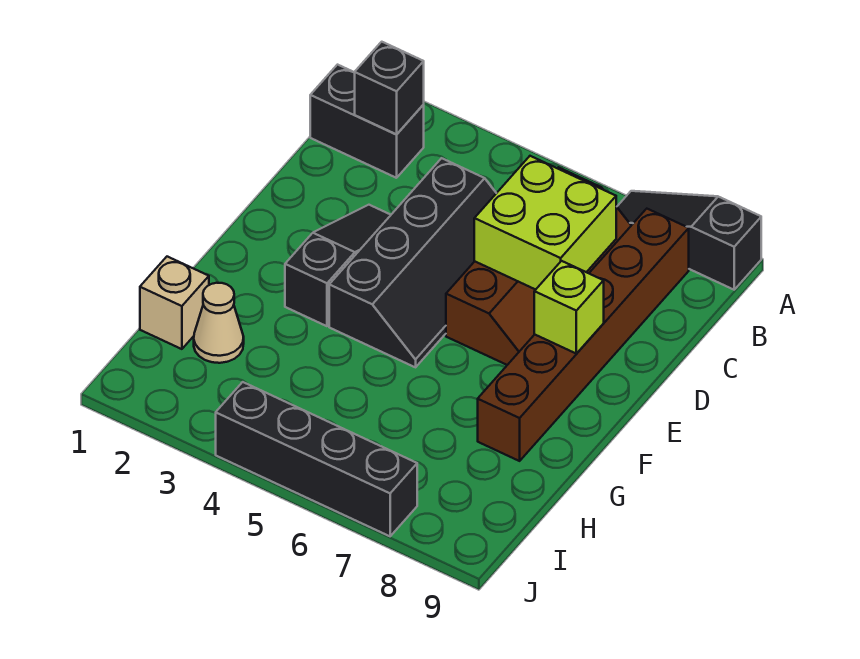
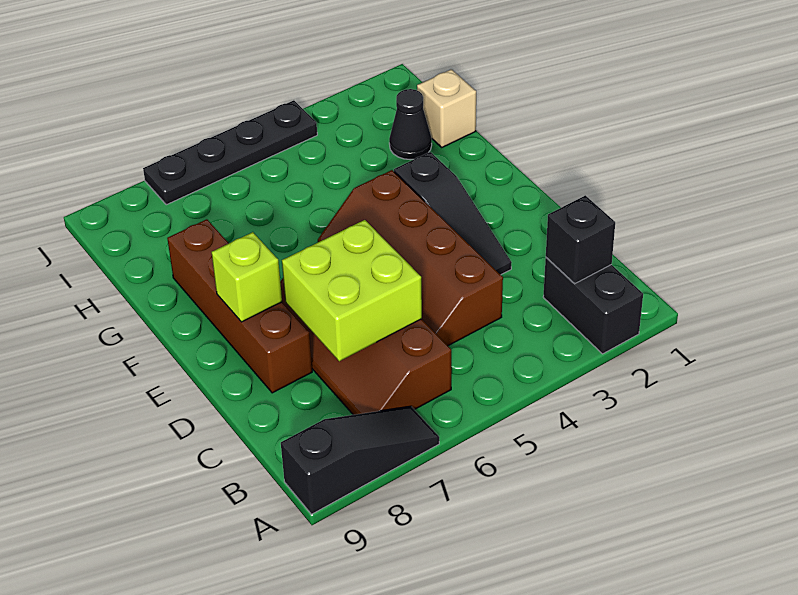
black brick B1:B2 level 1 -> black brick A2:B2 level 1
brown brick B8:G8 level 1 -> brown brick D8:G8 level 1
black slope C4:F5 level 1 top 4 -> brown slope C4:F5 level 1 top 4
tan cone H2 level 1 -> black cone H2 level 1
black brick J4:J7 level 1 -> black plate J4:J7 level 1

